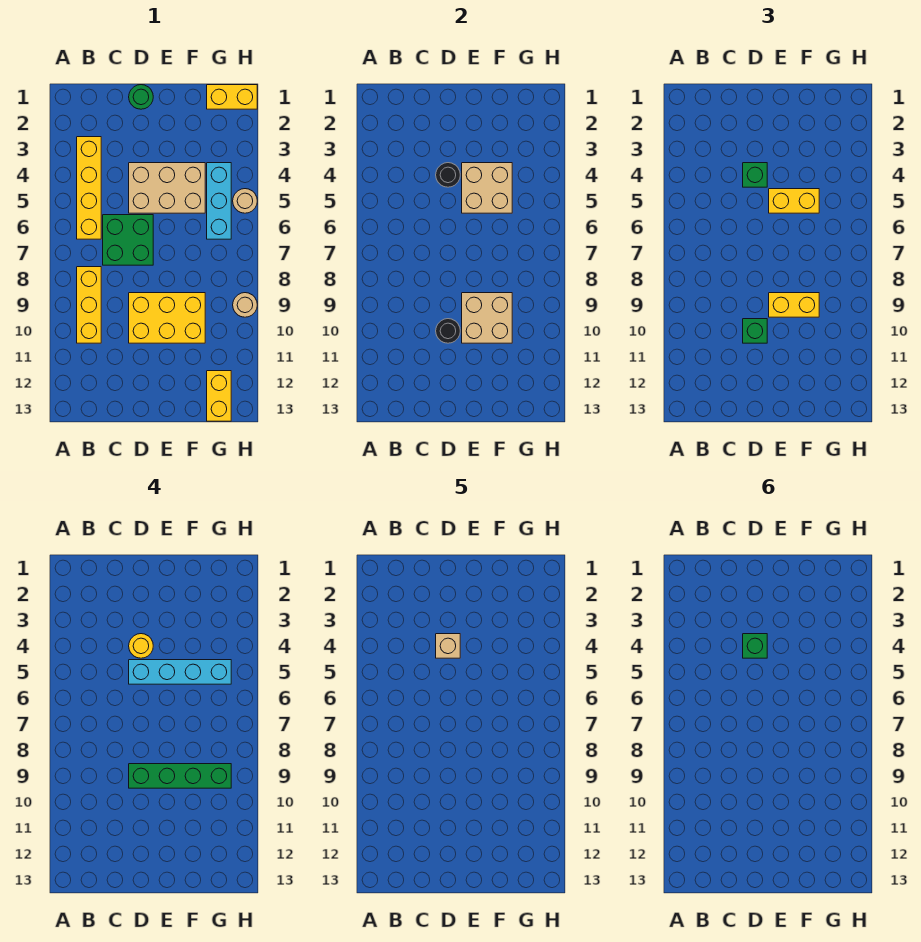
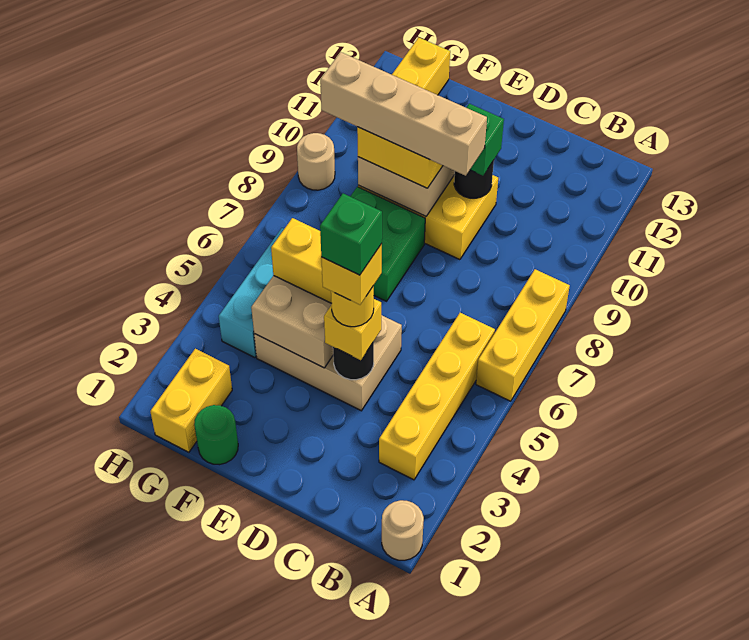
yellow brick B8:B10 level 1 -> yellow brick A6:A8 level 1
green brick C6:D7 level 1 -> green brick E7:F8 level 1
green round brick D1 level 1 -> green round brick F1 level 1
green brick D4 level 3 -> yellow brick D4 level 3
tan brick D4 level 5 -> yellow brick D4 level 5
cyan brick D5:G5 level 4 -> none
green brick D9:G9 level 4 -> tan brick D9:G9 level 4
yellow brick G1:H1 level 1 -> yellow brick G1:G2 level 1
tan round brick H5 level 1 -> tan round brick A1 level 1

